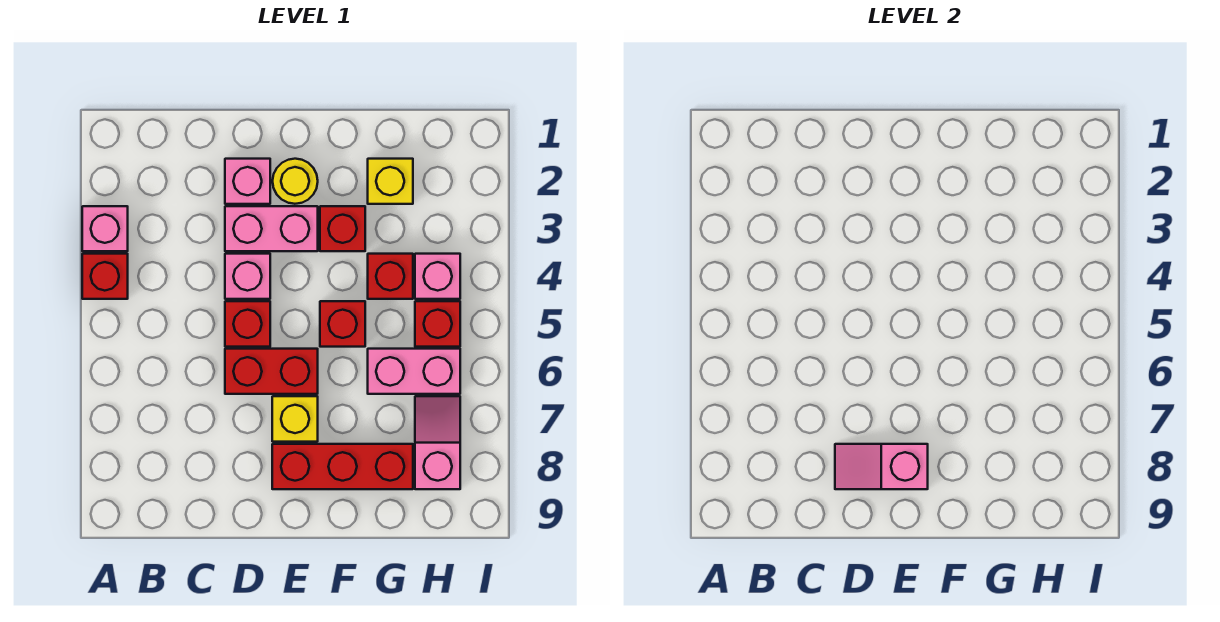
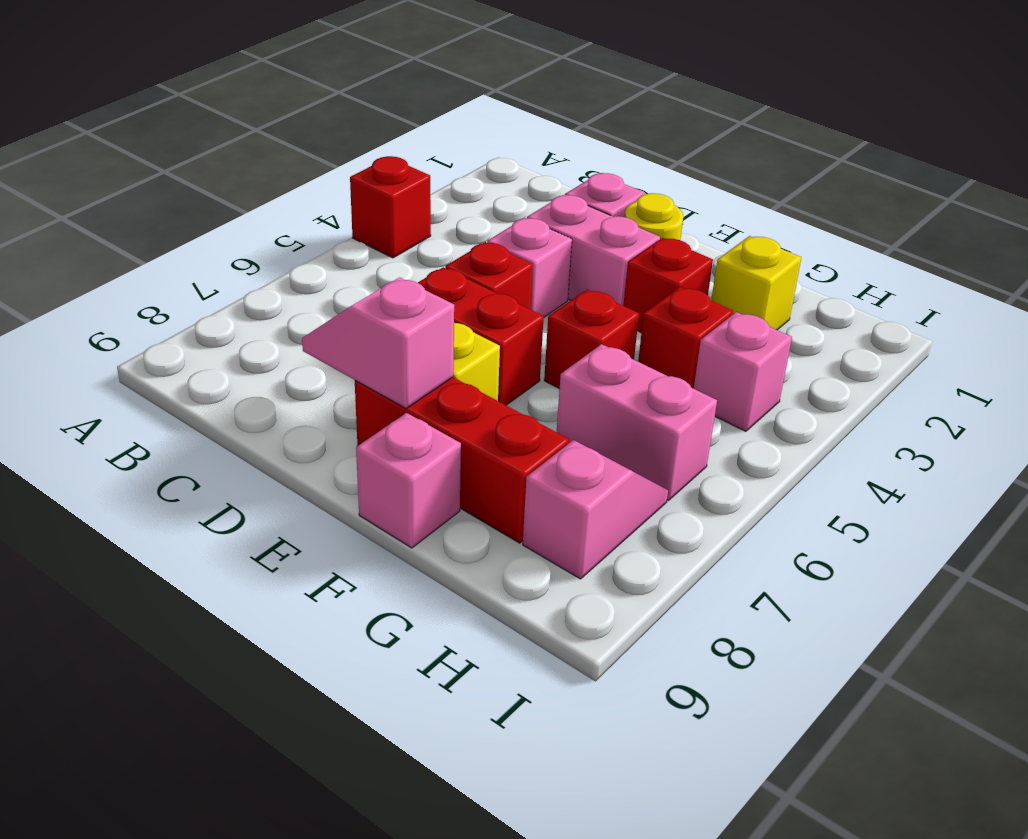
pink brick A3 level 1 -> pink brick F9 level 1
red brick H5 level 1 -> none

